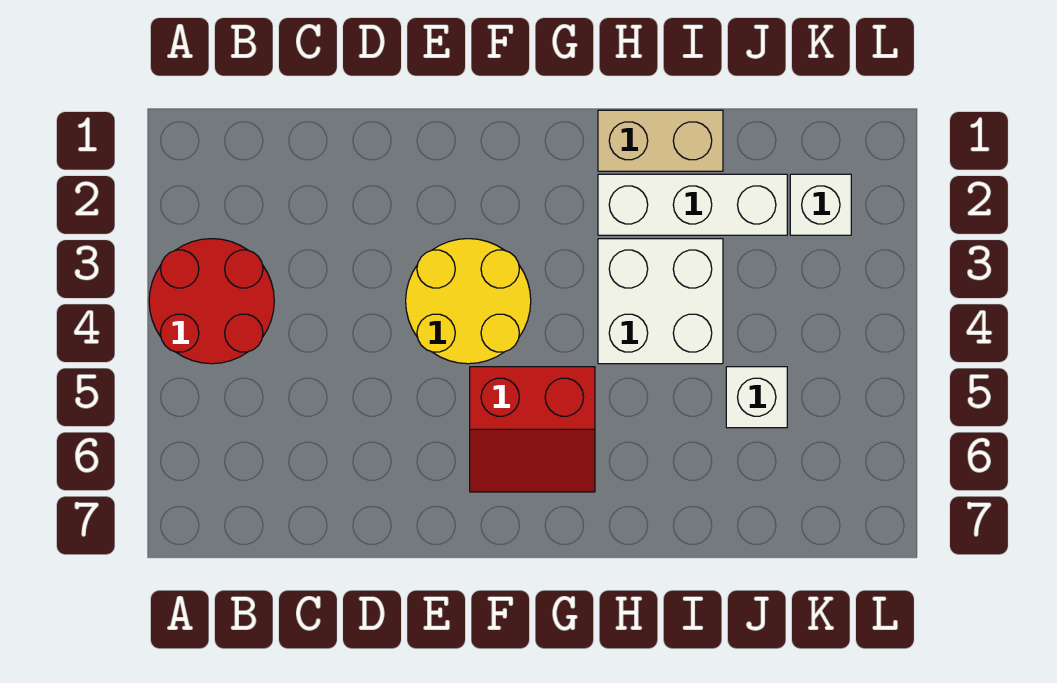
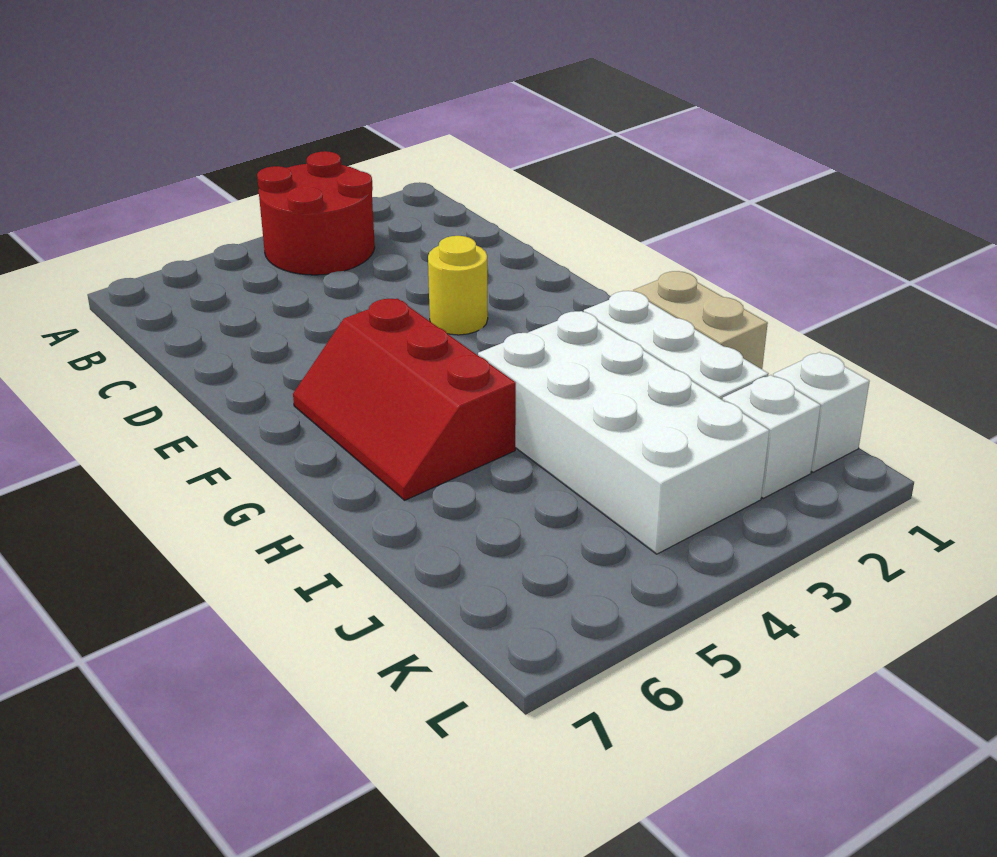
yellow round brick E3:F4 level 1 -> yellow round brick E3 level 1
red slope F5:G6 level 1 top 5 -> red slope F5:H6 level 1 top 5
white brick H3:I4 level 1 -> white brick H3:K4 level 1
white brick J5 level 1 -> white brick K1 level 1

